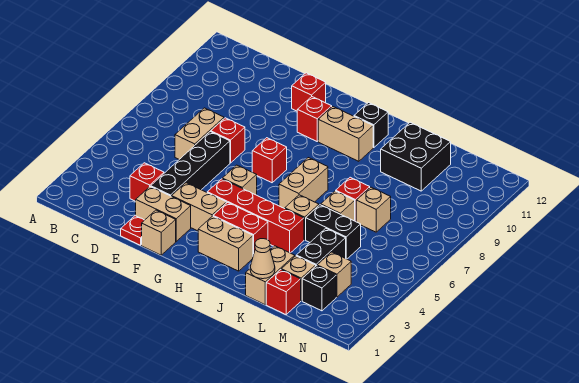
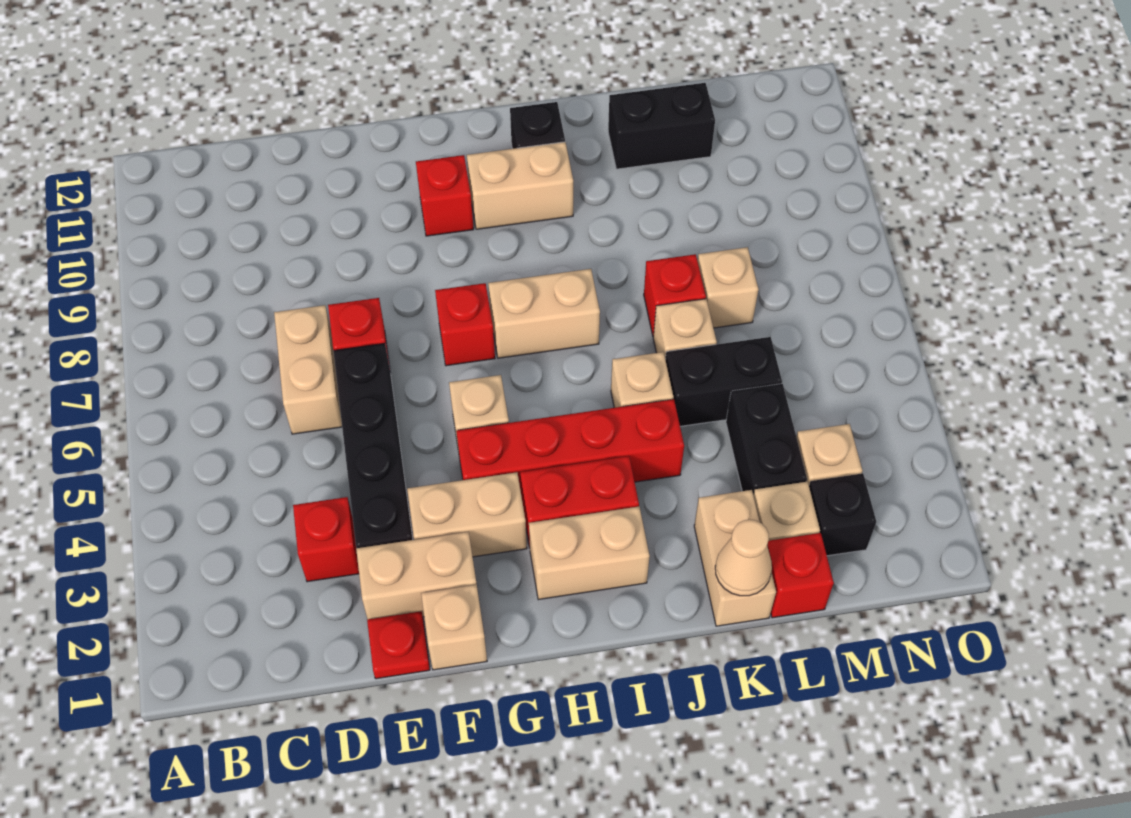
red brick F11 level 1 -> none
tan brick I6:I7 level 1 -> tan brick H7:I7 level 1
black brick K10:L11 level 1 -> black brick K11:L11 level 1

